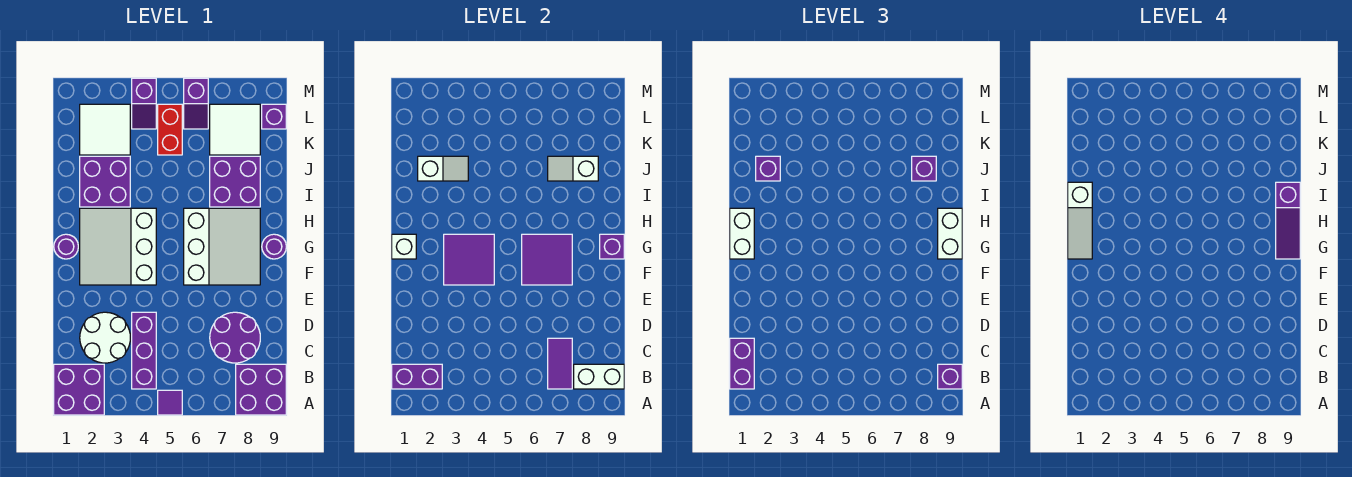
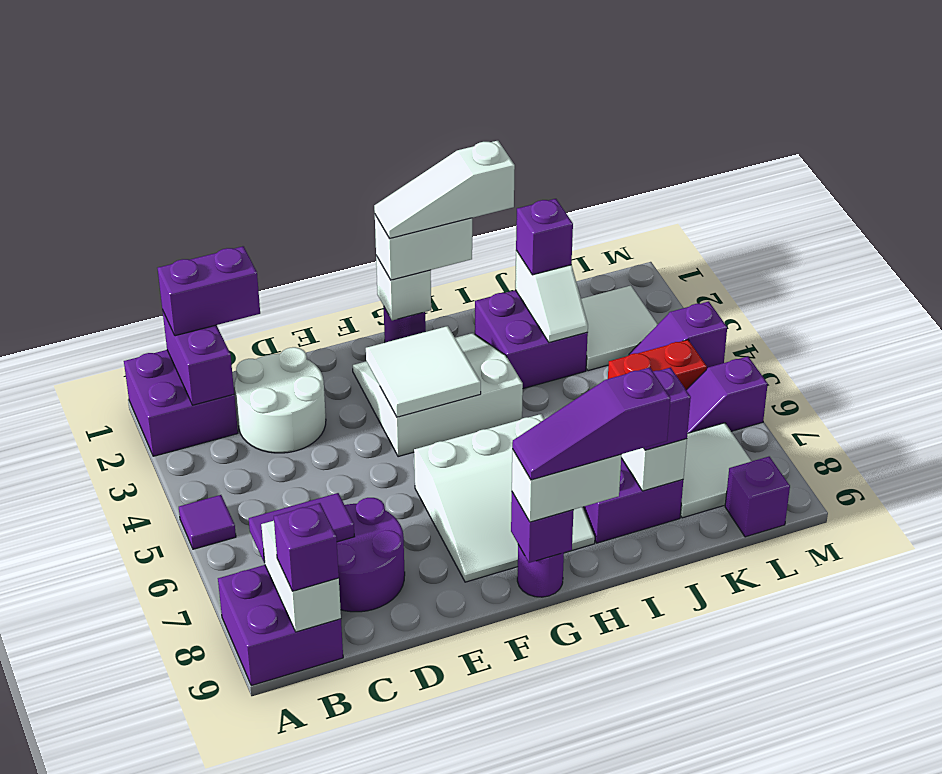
purple brick B4:D4 level 1 -> none
purple tile F3:G4 level 2 -> white tile F3:G4 level 2
purple tile F6:G7 level 2 -> none

